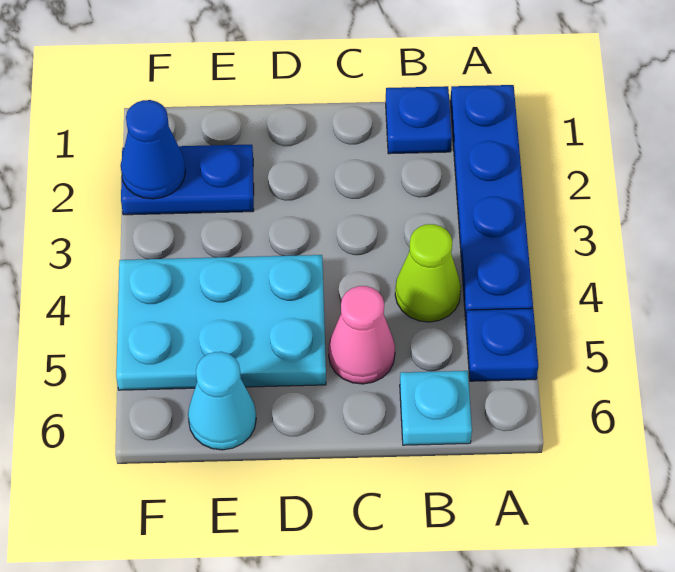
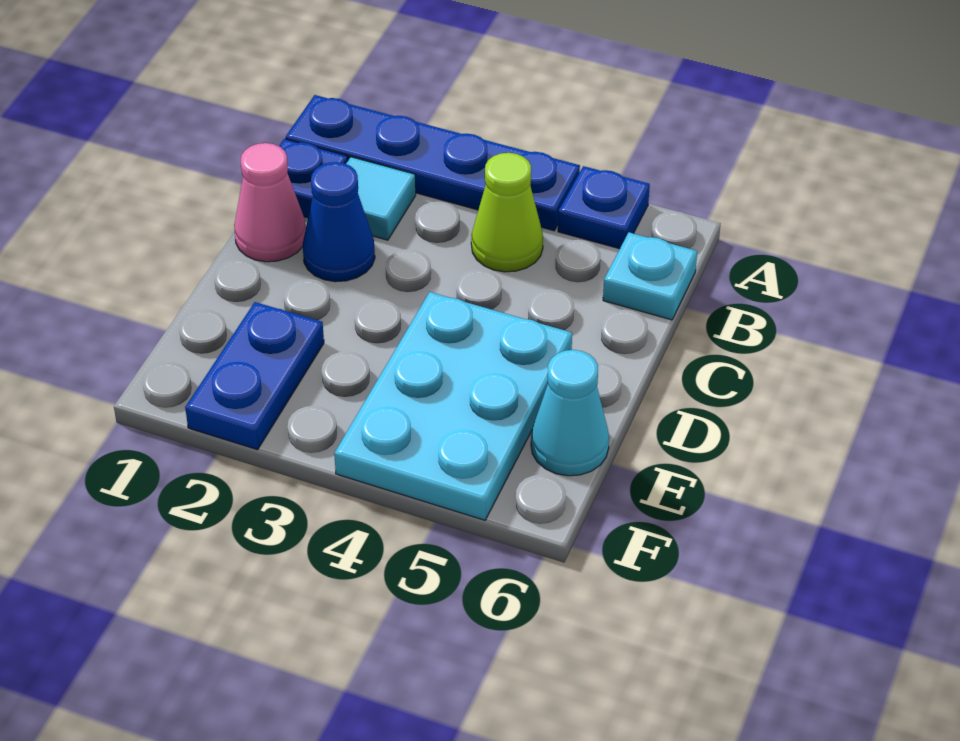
none -> cyan tile B2 level 1
pink cone C5 level 1 -> pink cone C1 level 1
blue cone F2 level 2 -> blue cone C2 level 1

